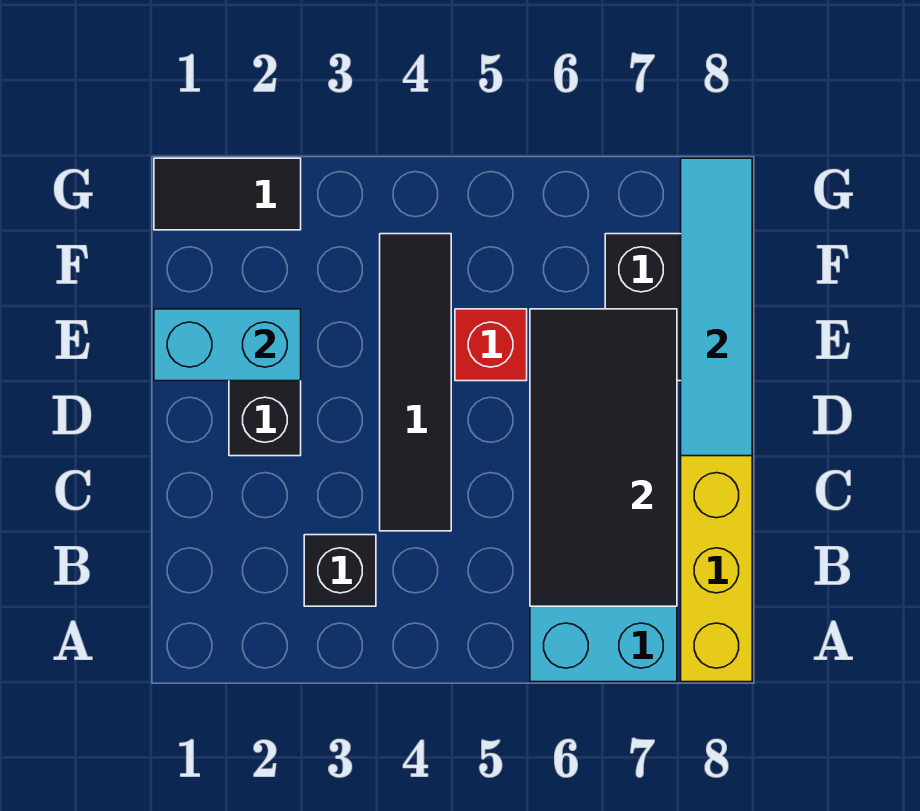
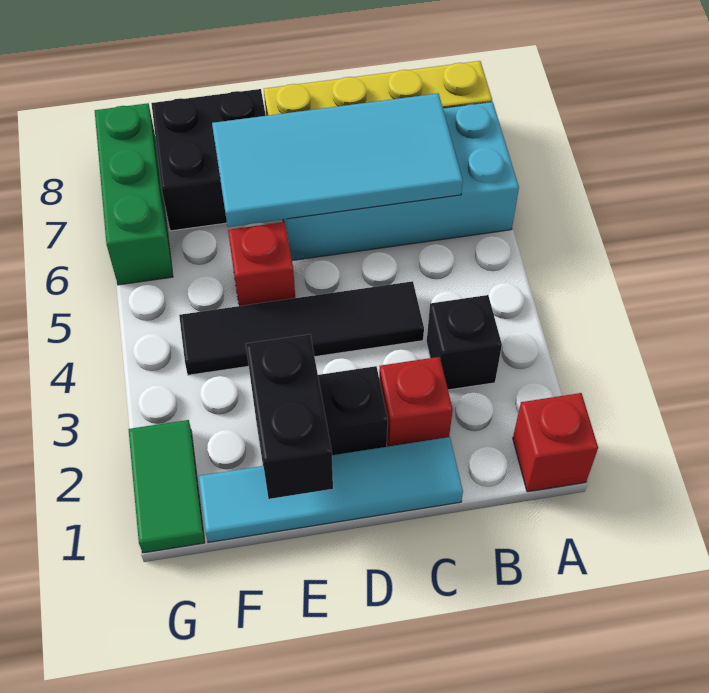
none -> red brick A1 level 1
black tile B6:E7 level 2 -> cyan tile B6:E7 level 2
none -> red brick C2 level 1
cyan tile D8:G8 level 2 -> cyan tile C1:F1 level 1
cyan brick E1:E2 level 2 -> black brick E1:E2 level 2
black tile G1:G2 level 1 -> green tile G1:G2 level 1
none -> green brick G6:G8 level 1

